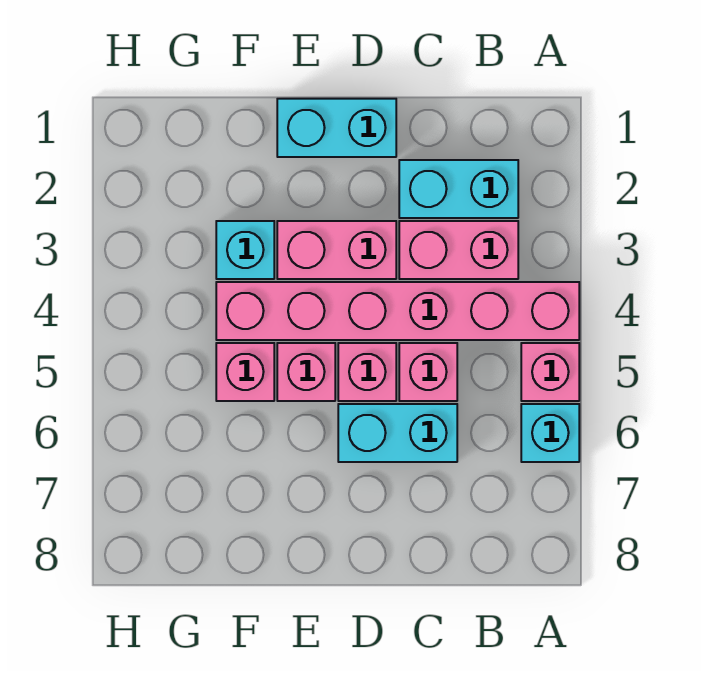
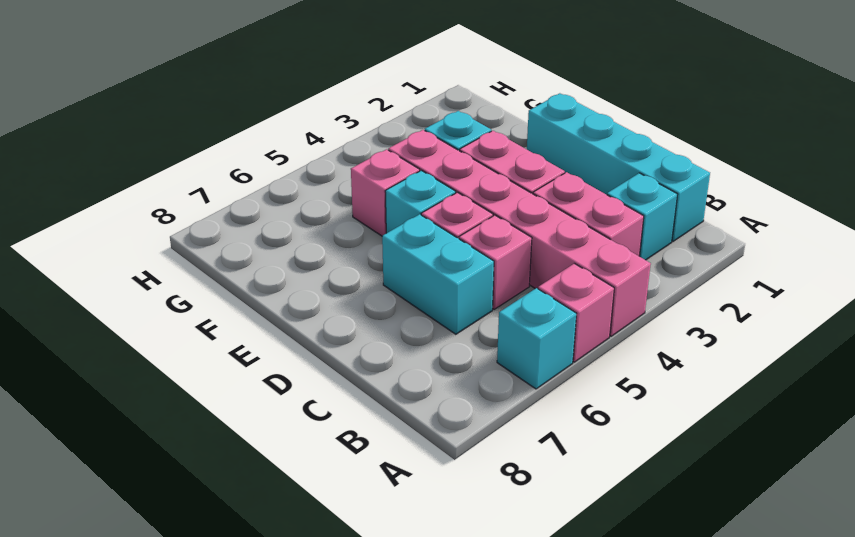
cyan brick B2:C2 level 1 -> cyan brick B2 level 1
cyan brick D1:E1 level 1 -> cyan brick B1:E1 level 1
pink brick E5 level 1 -> cyan brick E5 level 1

